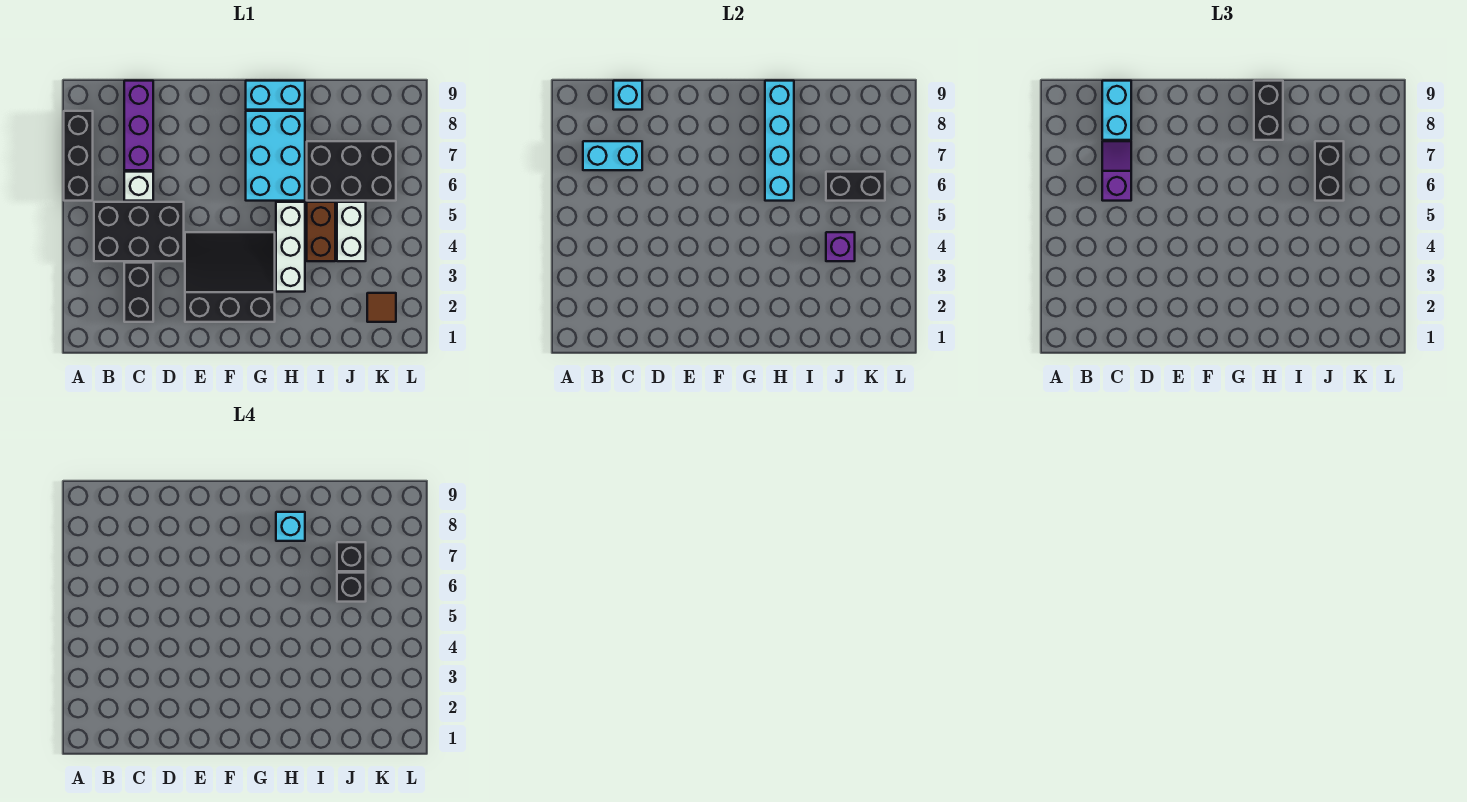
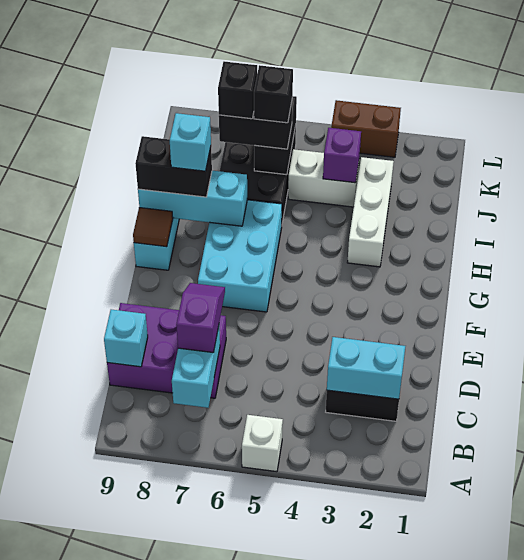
black brick A6:A8 level 1 -> none
black brick B4:D5 level 1 -> none
white brick C6 level 1 -> white brick A5 level 1
purple slope C6:C7 level 3 top 6 -> purple slope C7:D7 level 3 top C
purple brick C7:C9 level 1 -> purple brick C7:D9 level 1
cyan brick C8:C9 level 3 -> cyan brick C2:C3 level 2
black slope E2:G4 level 1 top 2 -> none
cyan brick G6:H8 level 1 -> cyan brick F6:H7 level 1
white brick H3:H5 level 1 -> white brick H3:J3 level 1
cyan brick H6:H9 level 2 -> cyan brick H7:H9 level 2
brown brick I4:I5 level 1 -> brown brick L3:L4 level 1
brown tile K2 level 1 -> brown tile G9 level 2

